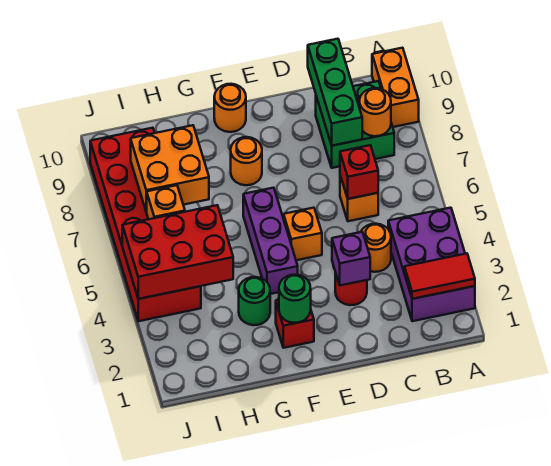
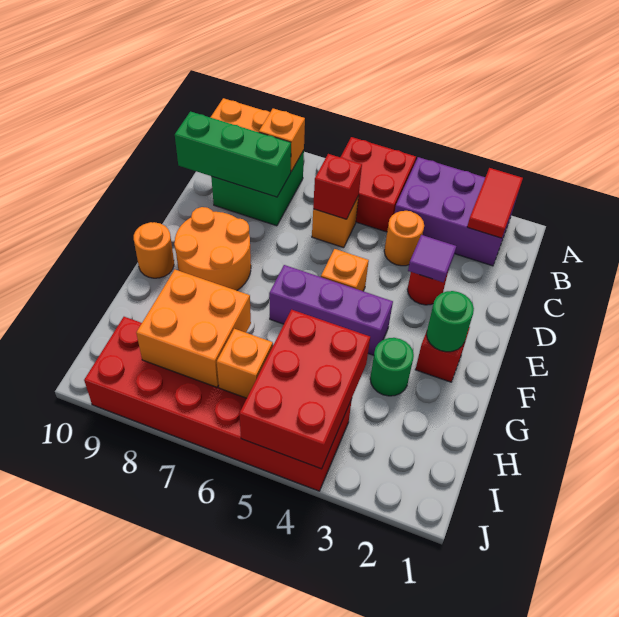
none -> red brick A5:B6 level 1
orange round brick B8 level 2 -> orange brick B8 level 2
purple brick D3 level 2 -> purple tile D3 level 2
orange round brick F8 level 1 -> orange round brick E8:F9 level 1

